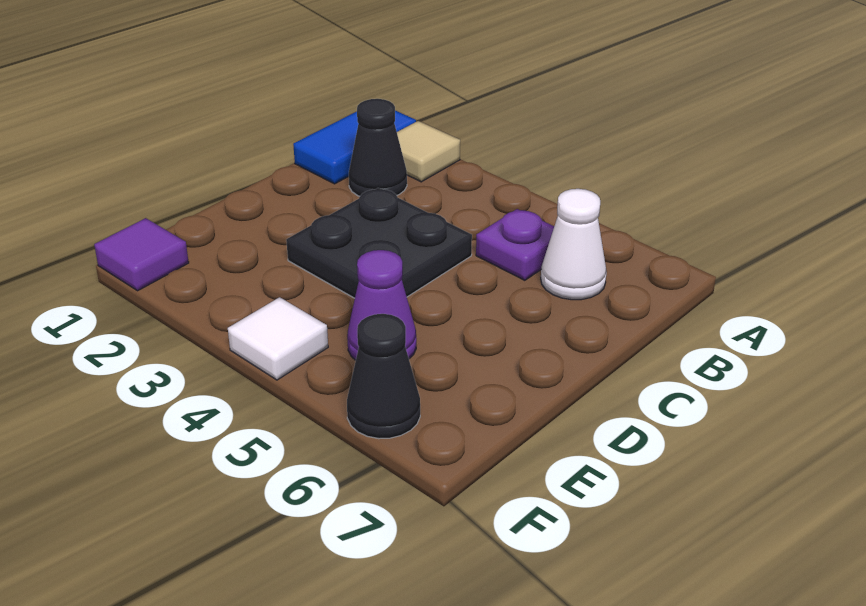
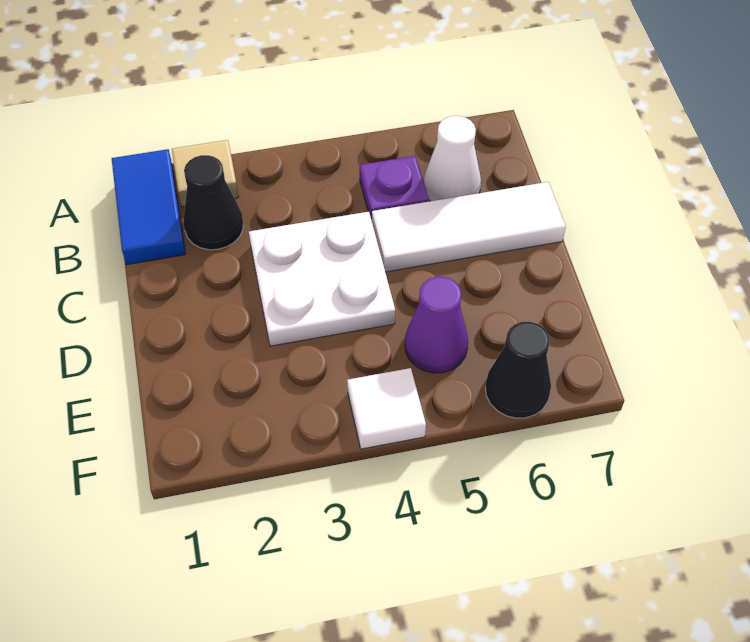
black plate C3:D4 level 1 -> white plate C3:D4 level 1
none -> white tile C5:C7 level 1
purple tile F1 level 1 -> none

